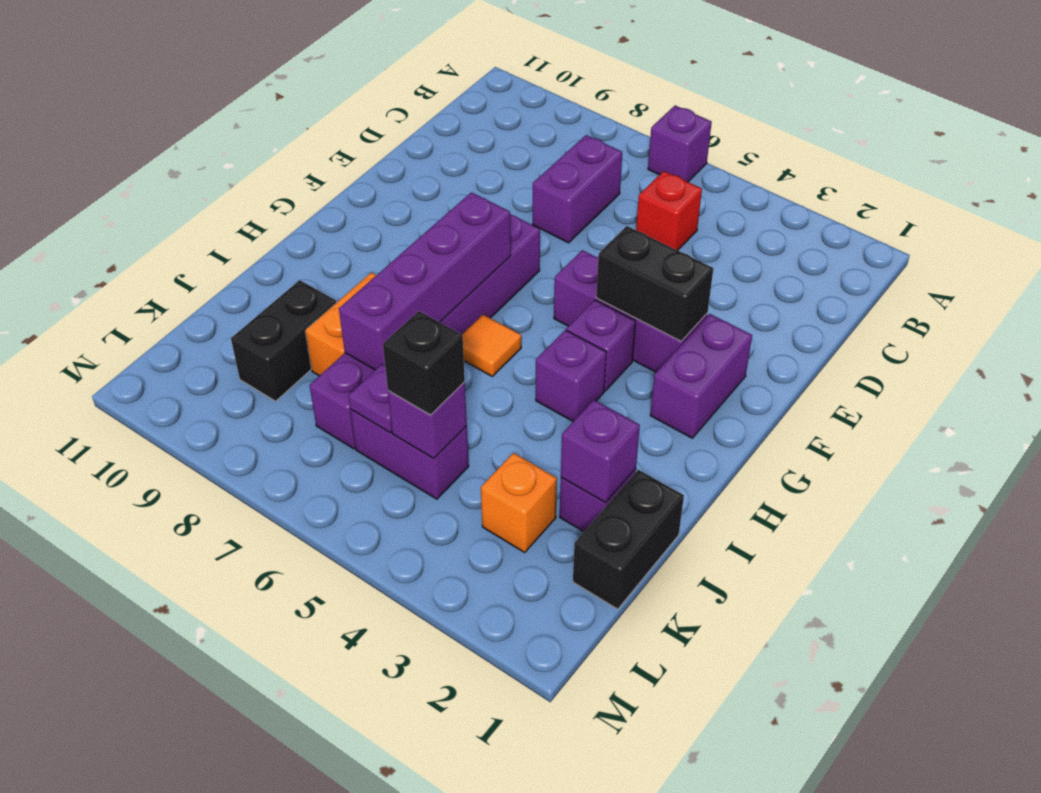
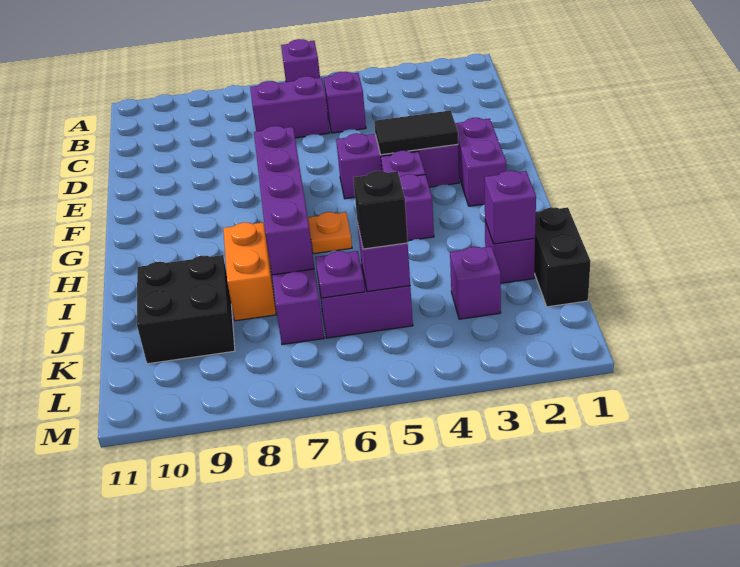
red brick C5 level 1 -> purple brick C5 level 1
purple brick C7:D7 level 1 -> purple brick C6:C7 level 1
black brick F3:F4 level 2 -> black tile F3:F4 level 2
orange tile H6 level 1 -> orange plate H6 level 1
black brick J9:K9 level 1 -> black brick J9:K10 level 1
orange brick K3 level 1 -> purple brick K3 level 1

